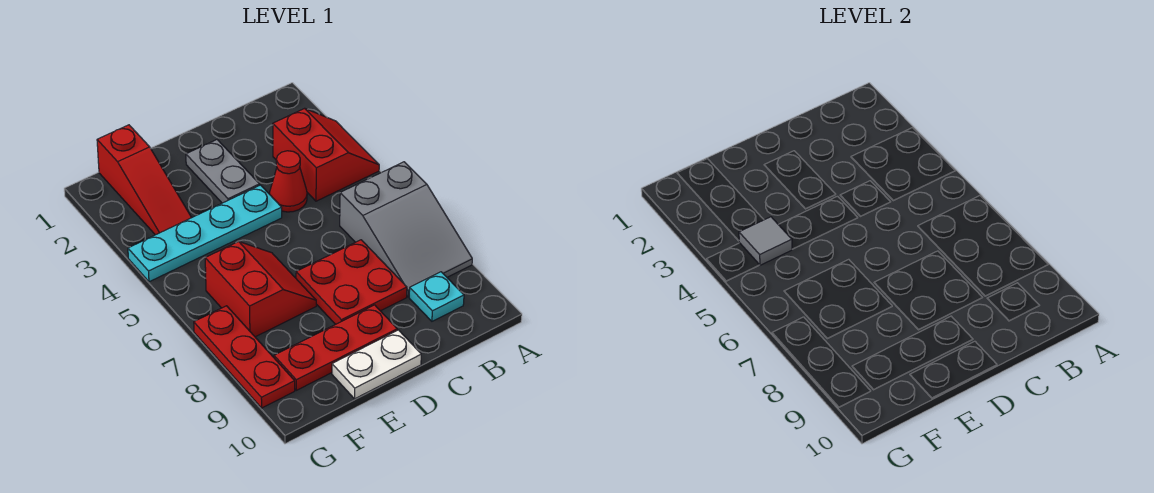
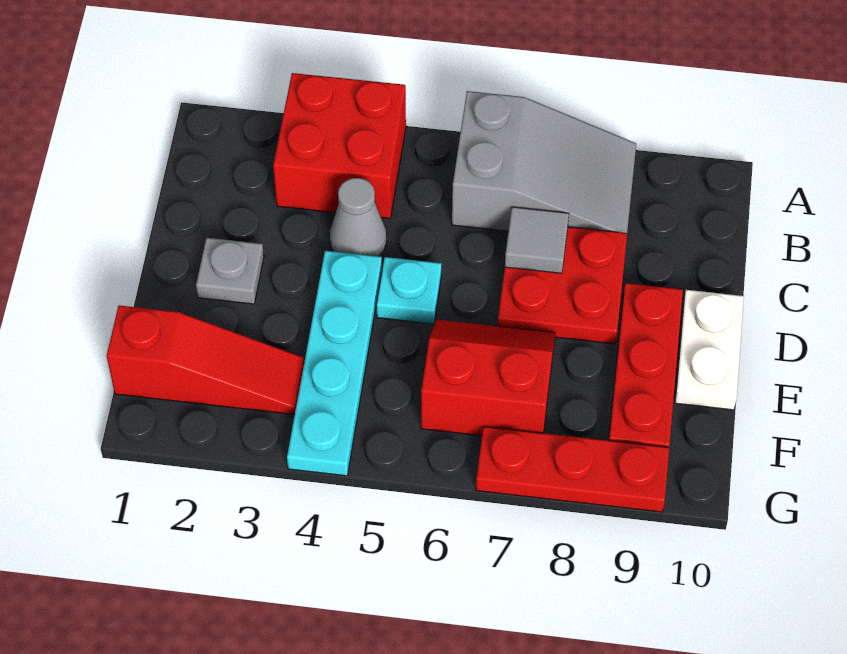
red slope A3:B4 level 1 top B -> red brick A3:B4 level 1
cyan plate B9 level 1 -> cyan plate D5 level 1
red cone C4 level 1 -> grey cone C4 level 1
grey plate D2:D3 level 1 -> grey plate D2 level 1
grey tile F4 level 2 -> grey tile C7 level 2

